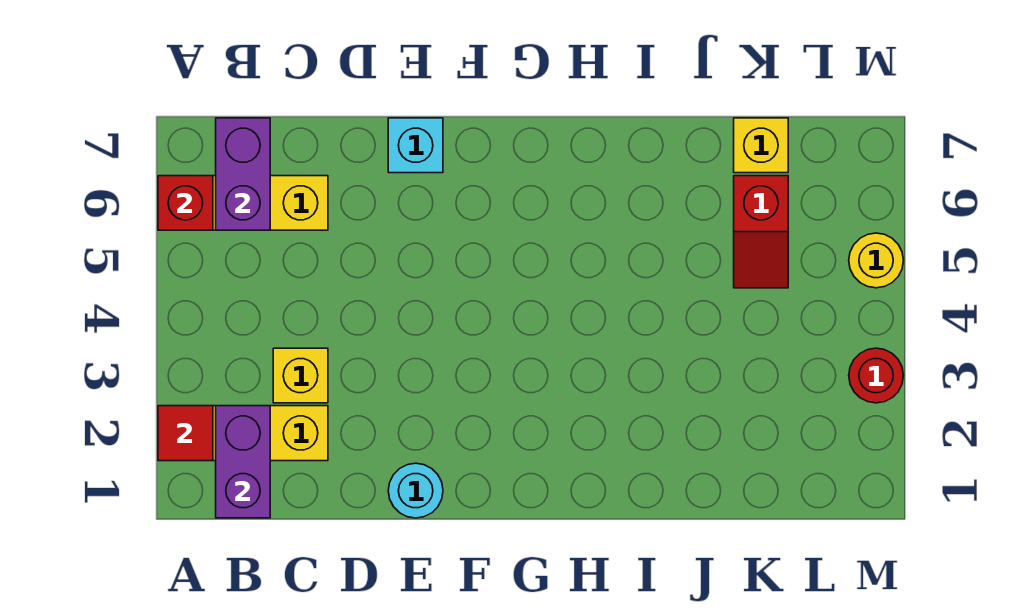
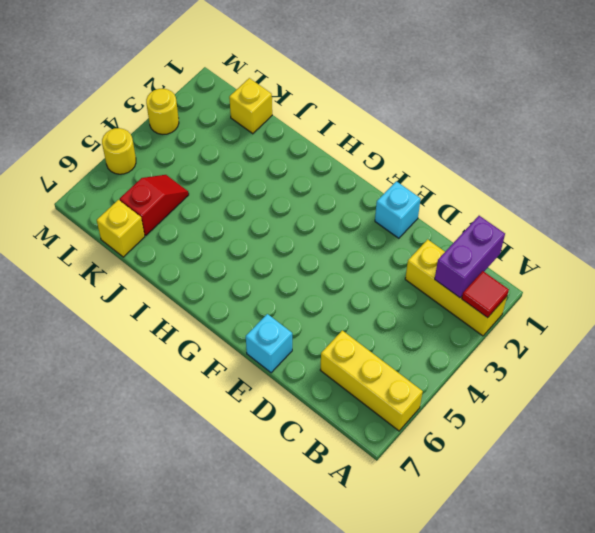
red brick A6 level 2 -> none
purple brick B6:B7 level 2 -> none
yellow brick C3 level 1 -> yellow brick K1 level 1
cyan round brick E1 level 1 -> cyan brick E1 level 1
red round brick M3 level 1 -> yellow round brick M3 level 1

